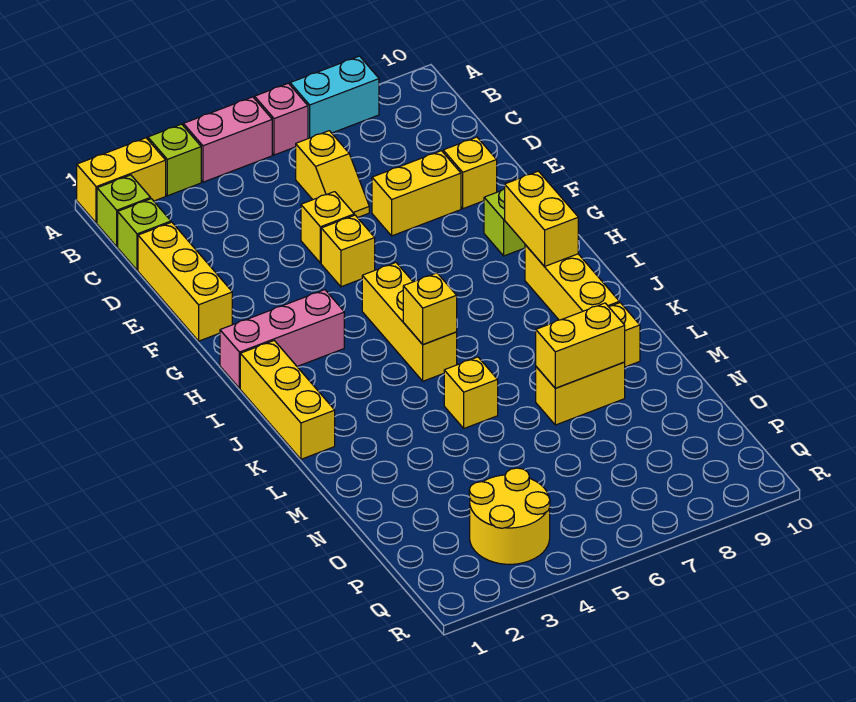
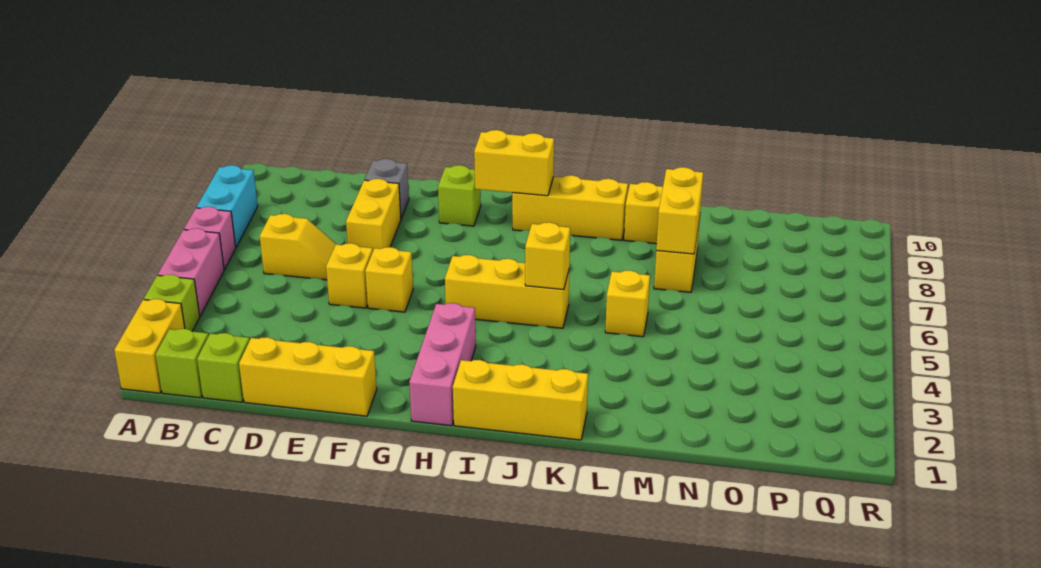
yellow brick E9 level 1 -> grey brick E9 level 1
yellow round brick P3:Q4 level 1 -> none

